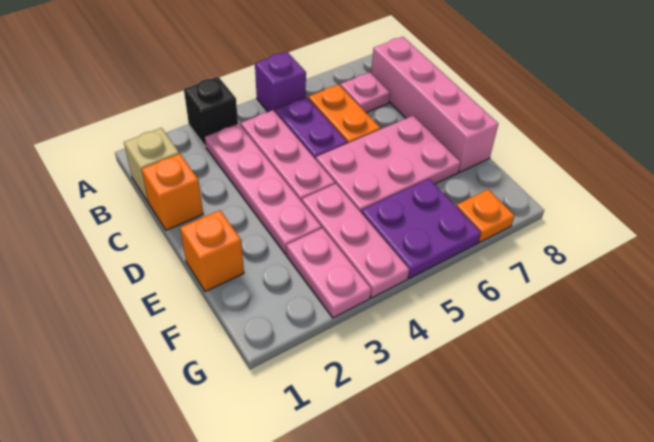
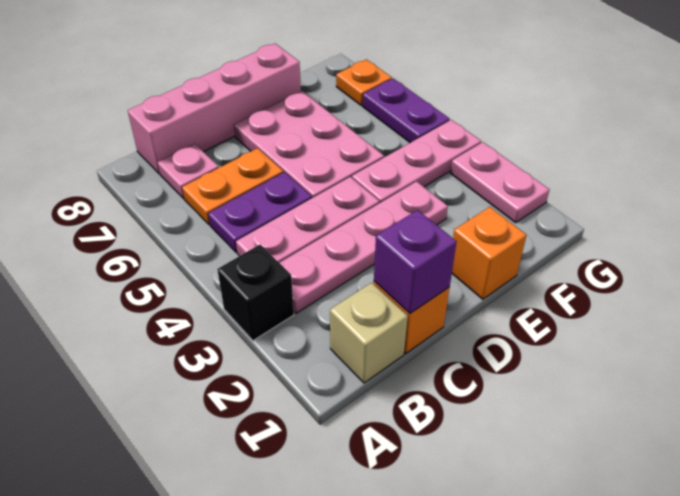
purple brick A5 level 1 -> purple brick C1 level 2
pink plate F3:G3 level 1 -> pink plate G2:G3 level 1
purple plate F5:G6 level 1 -> purple plate G5:G6 level 1

